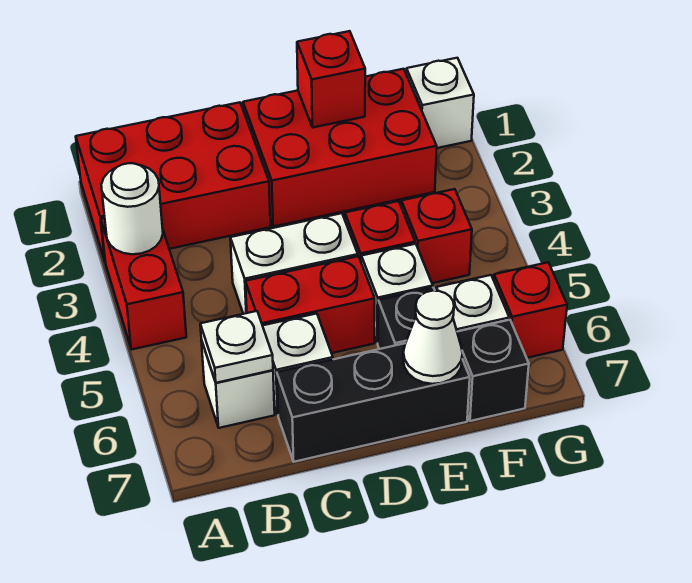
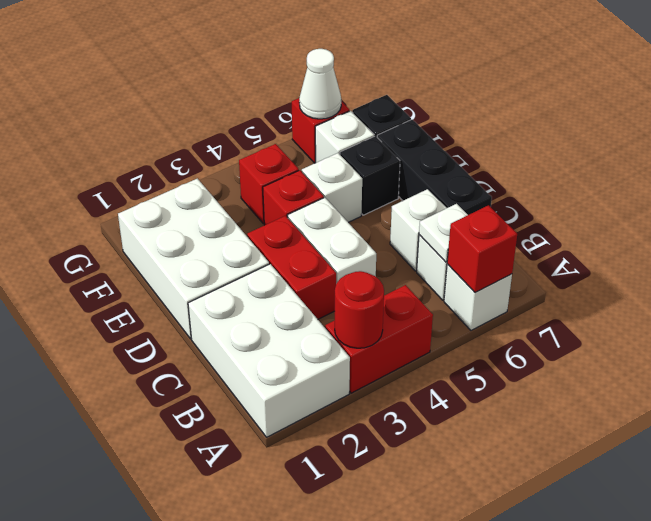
red brick A1:C2 level 1 -> white brick A1:C2 level 1
white round brick A3 level 2 -> red round brick A3 level 2
red brick C5:D5 level 1 -> red brick C3:D3 level 1
red brick D1:F2 level 1 -> white brick D1:F2 level 1
red brick E1 level 2 -> red brick A6 level 2
white cone E7 level 2 -> white cone G6 level 2
white brick G1 level 1 -> white brick A6 level 1

